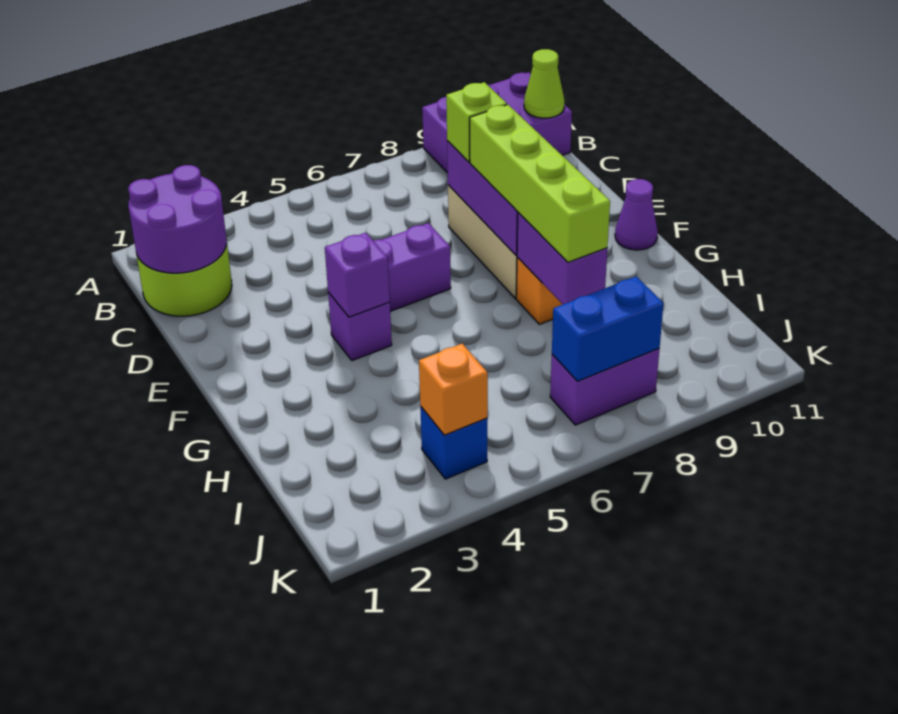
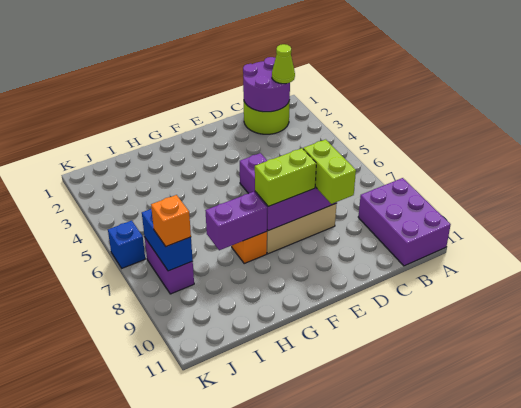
lime cone B11 level 2 -> lime cone B2 level 3
lime brick D8 level 3 -> lime brick D8:D9 level 3
lime brick E8:H8 level 3 -> lime brick E8:F8 level 3
purple brick F4 level 1 -> none
purple brick F4 level 2 -> none
purple cone F11 level 1 -> none
blue brick J4 level 1 -> blue brick K6 level 1
orange brick J4 level 2 -> orange brick J8 level 3

